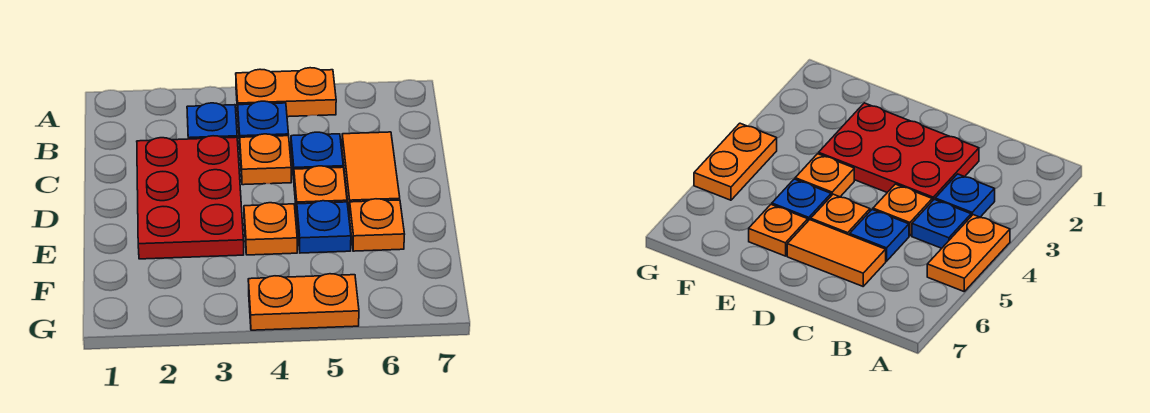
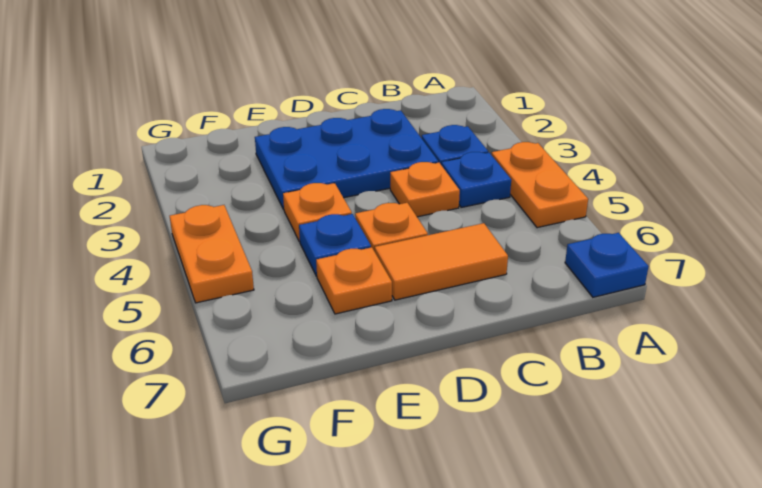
red plate C2:E3 level 1 -> blue plate C2:E3 level 1
blue plate C5 level 1 -> blue plate A7 level 1

